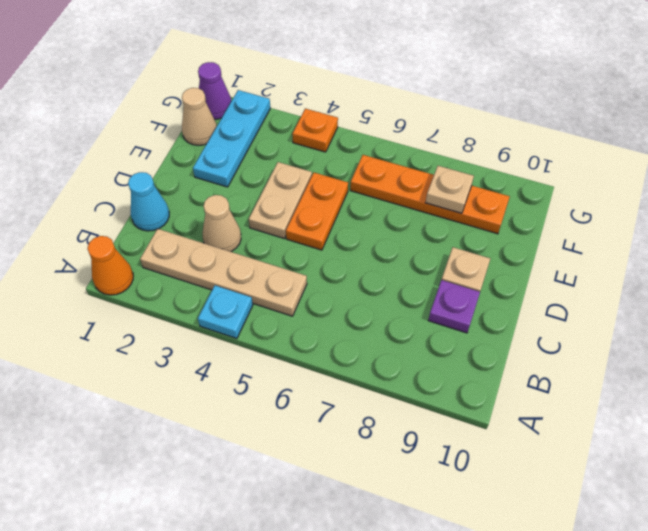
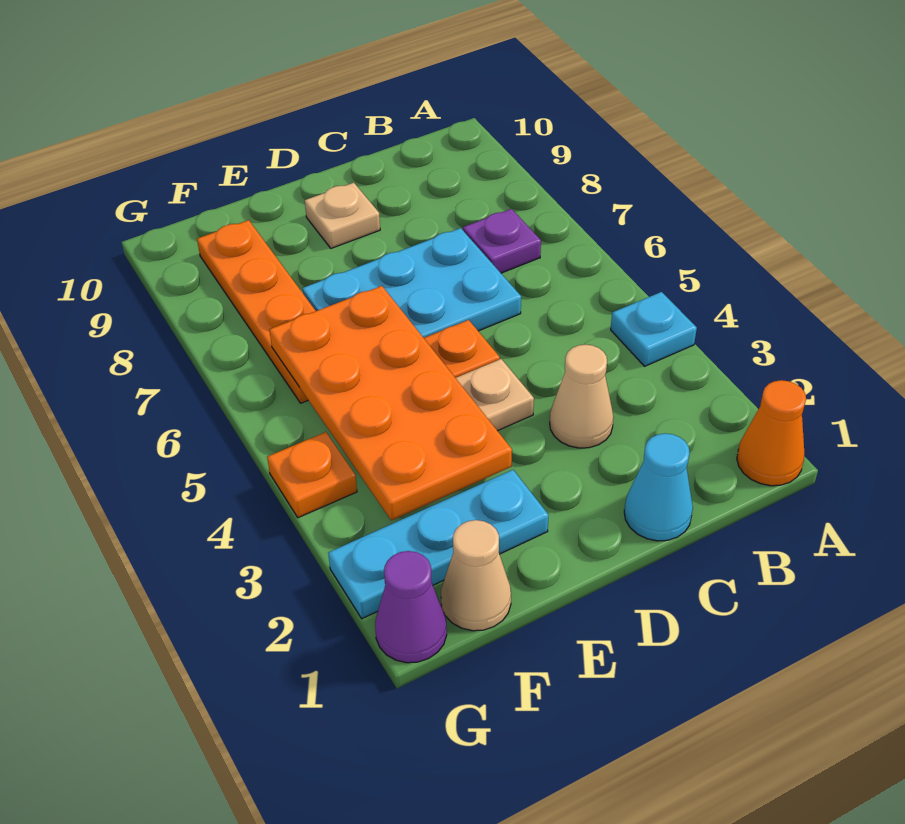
tan plate B2:B5 level 1 -> none
none -> cyan plate C6:E7 level 1
purple plate C9 level 1 -> purple plate B7 level 1
none -> orange plate E3:F6 level 2
tan plate F8 level 2 -> none

